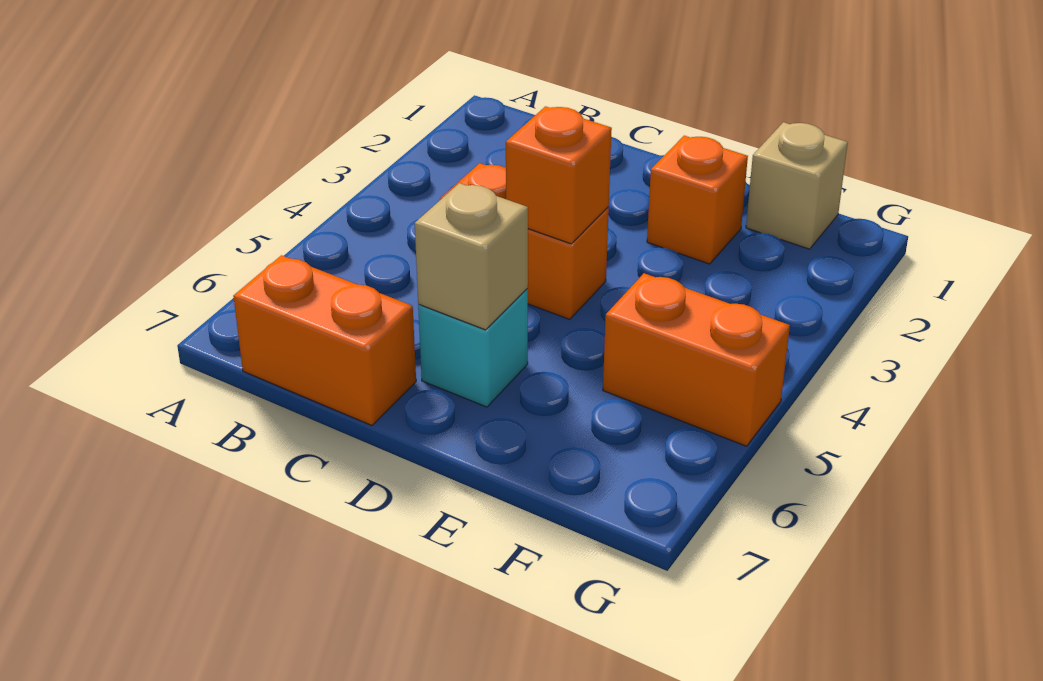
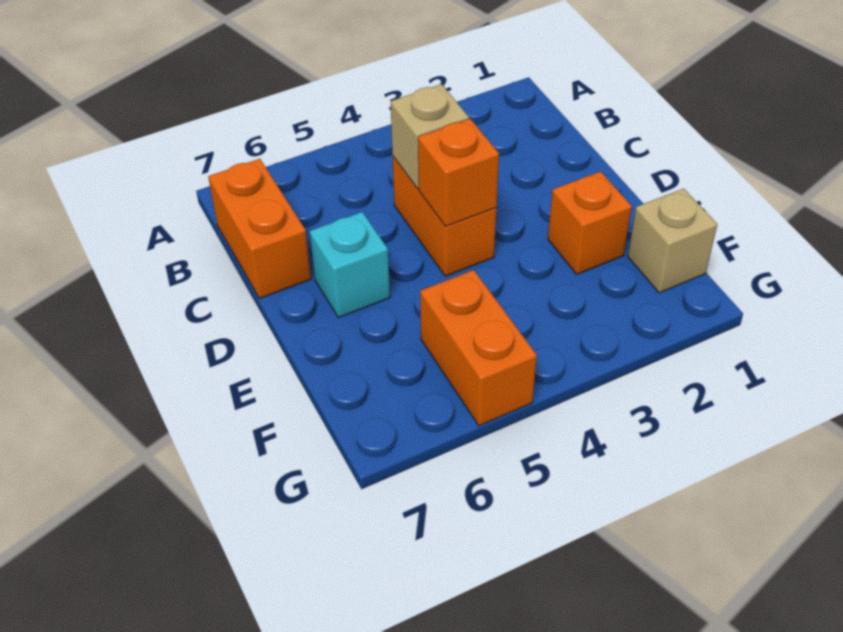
tan brick D6 level 2 -> tan brick C4 level 2

